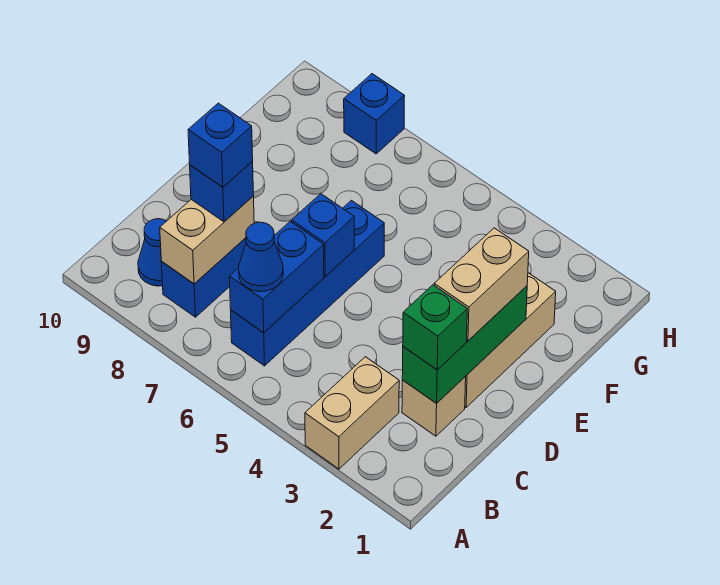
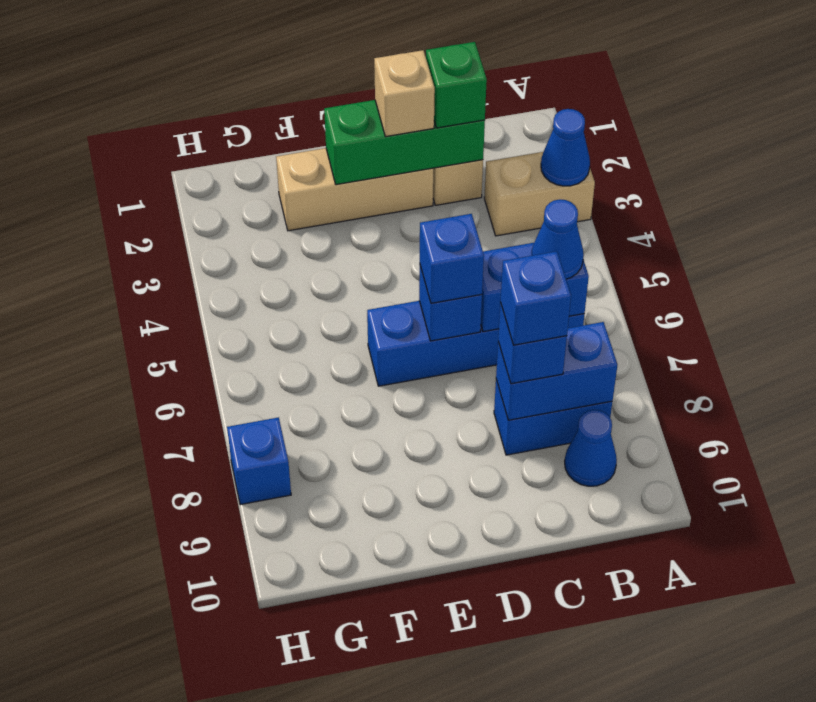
none -> blue cone A3 level 2
tan brick B8:C8 level 2 -> blue brick B8:C8 level 2
tan brick D2:E2 level 3 -> tan brick D2 level 3
none -> blue brick D6 level 3

